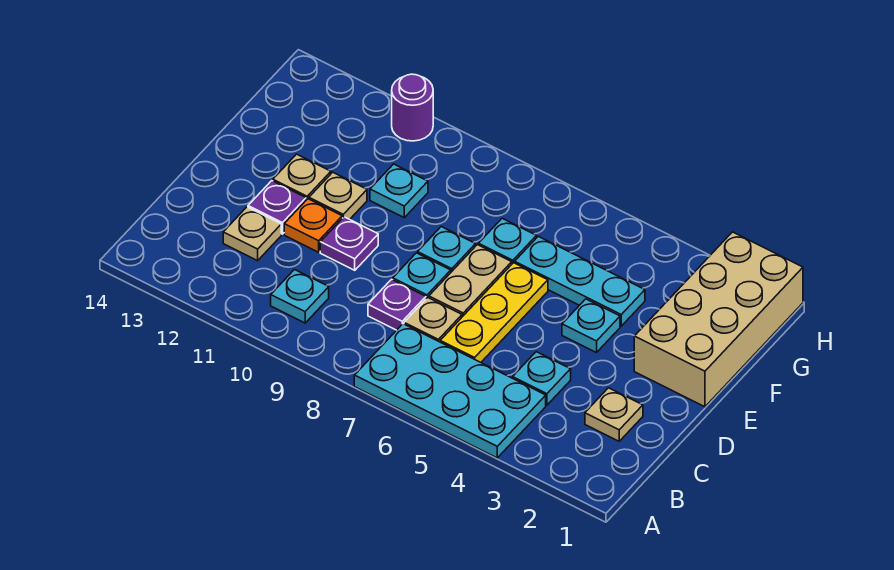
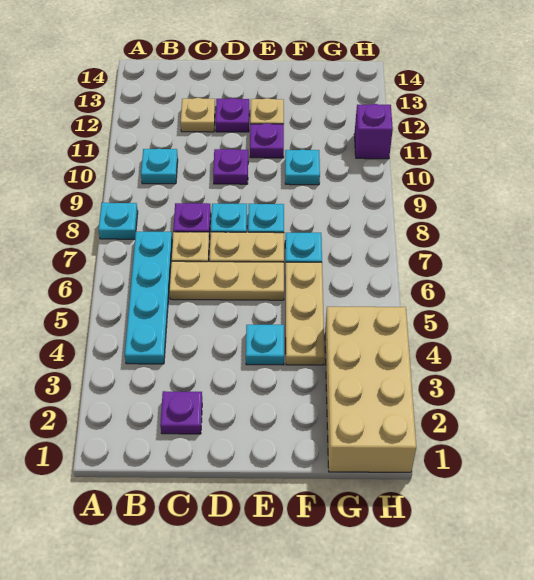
cyan plate A4:B7 level 1 -> cyan plate B4:B7 level 1
tan plate C2 level 1 -> purple plate C2 level 1
cyan plate C4 level 1 -> cyan plate A8 level 1
yellow plate C6:E6 level 1 -> tan plate C6:E6 level 1
orange plate D11 level 1 -> none
tan brick E1:H2 level 1 -> tan brick G1:H4 level 1
tan plate E11 level 1 -> purple plate E11 level 1
cyan plate F4:F6 level 1 -> tan plate F4:F6 level 1
purple round brick H11 level 1 -> purple brick H11 level 1

